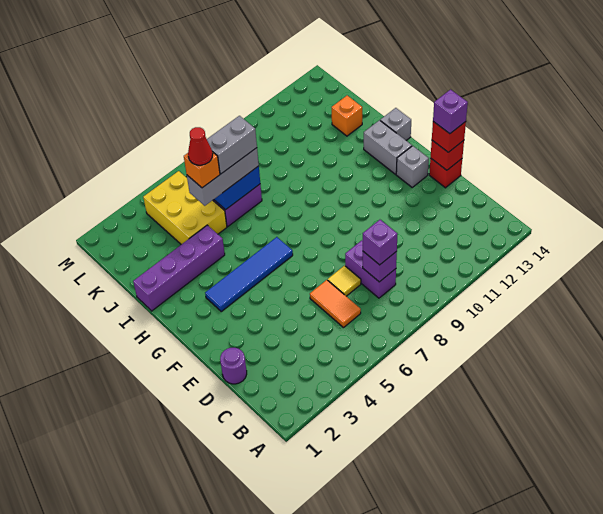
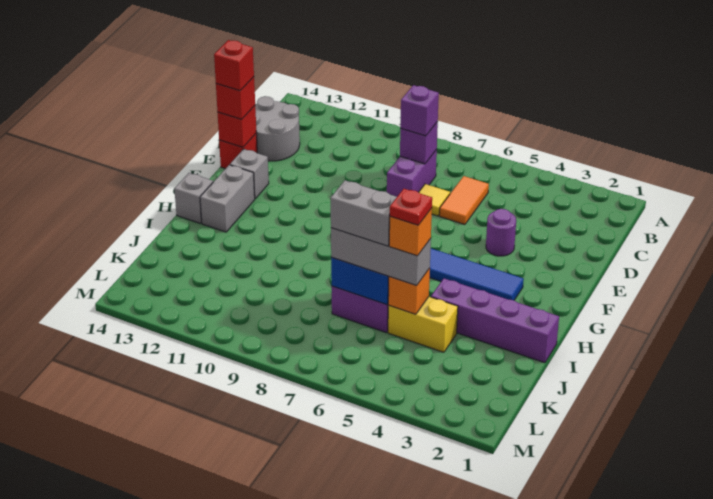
none -> grey round brick C13:D14 level 1
purple round brick D1 level 1 -> purple round brick E4 level 1
purple brick E14 level 4 -> red brick E14 level 4
yellow brick J4:L5 level 1 -> yellow brick J4:J5 level 1
red cone J5 level 5 -> red plate J5 level 5
orange brick J13 level 1 -> orange brick J5 level 2

